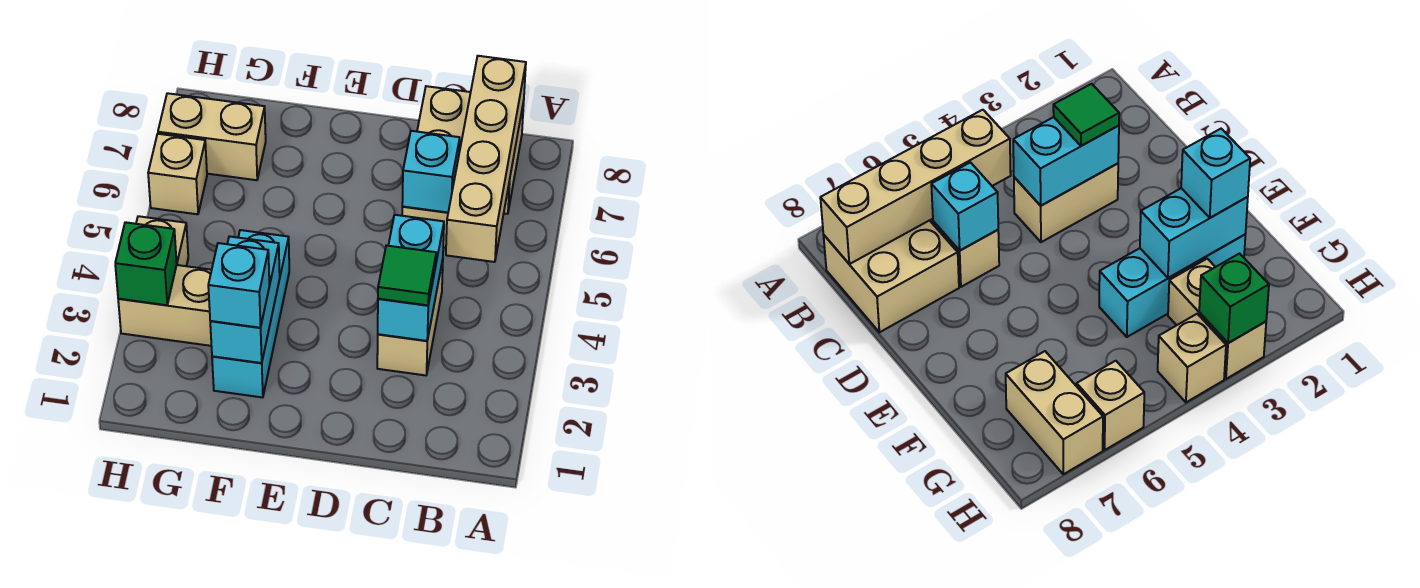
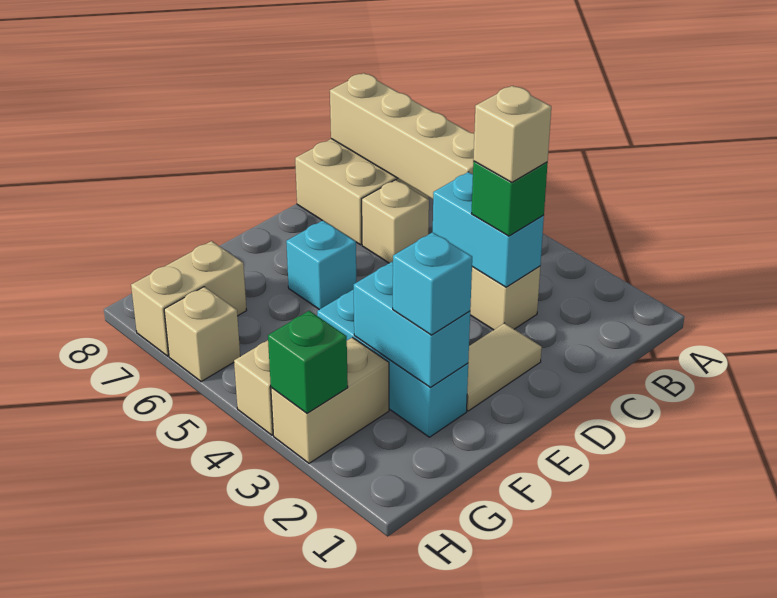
green tile C3 level 3 -> green brick C3 level 3
none -> tan brick C3 level 4
cyan brick C6 level 2 -> cyan brick E6 level 1
none -> tan tile D2:E2 level 1

